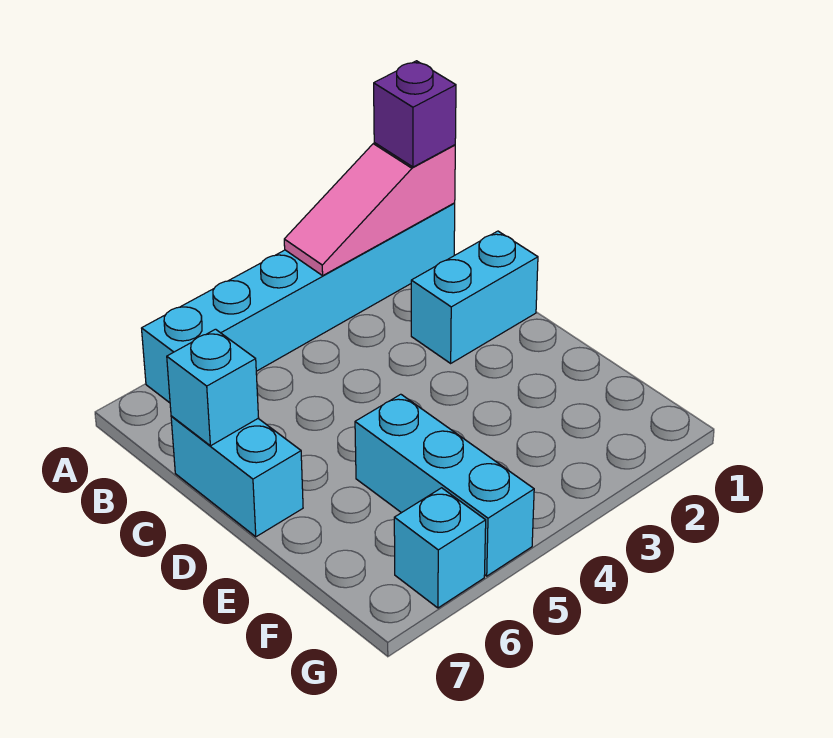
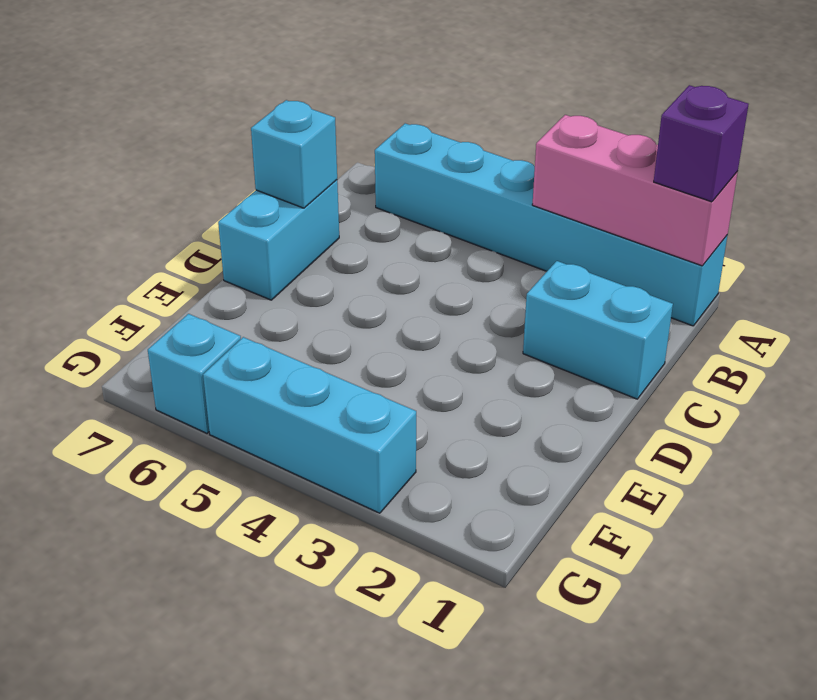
pink slope A1:A3 level 2 top 1 -> pink brick A1:A3 level 2
cyan brick E5:G5 level 1 -> cyan brick G3:G5 level 1

